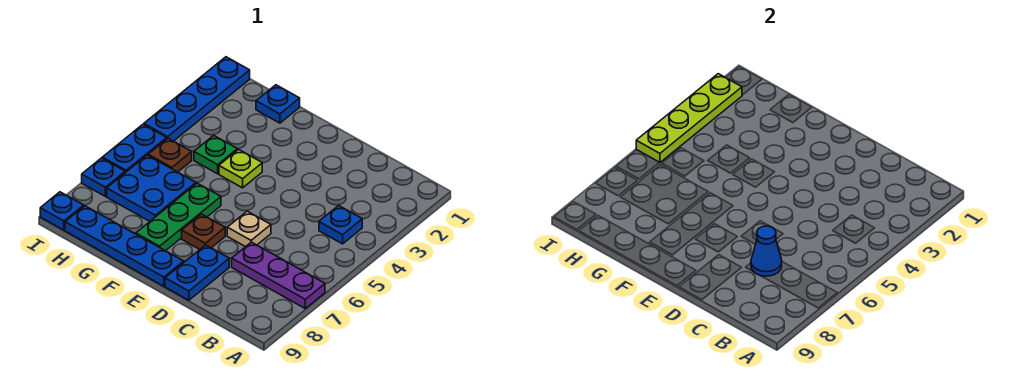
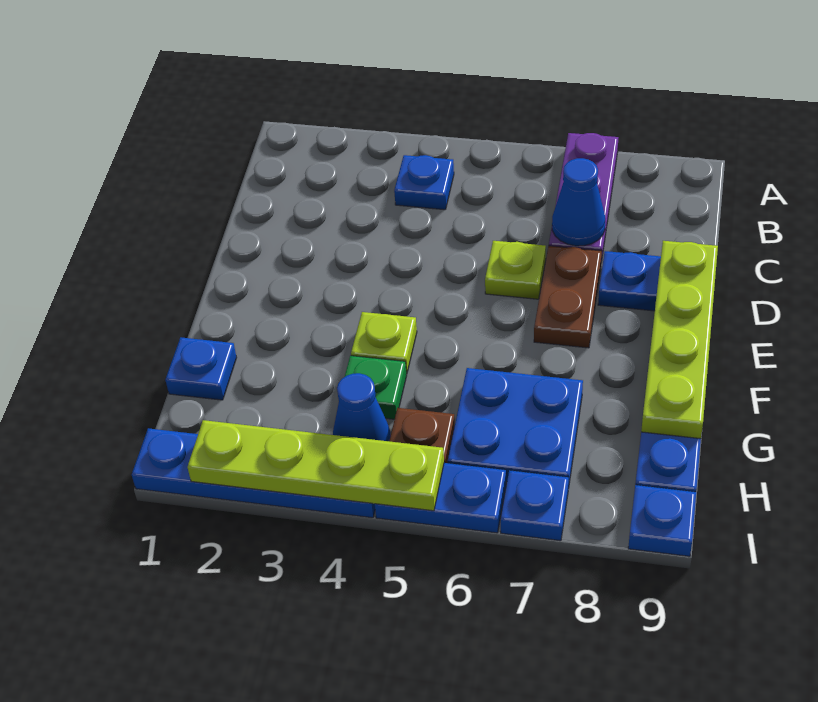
tan plate D6 level 1 -> lime plate D6 level 1
none -> lime plate D9:G9 level 2
brown plate E7 level 1 -> brown plate D7:E7 level 1
green plate F6:F8 level 1 -> none
none -> blue cone H4 level 1

